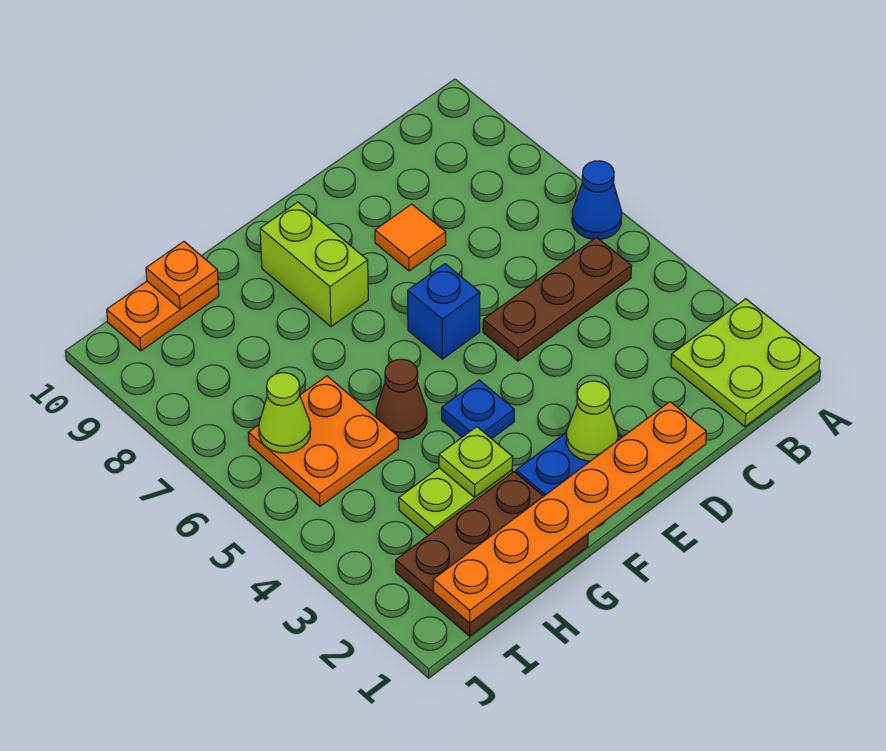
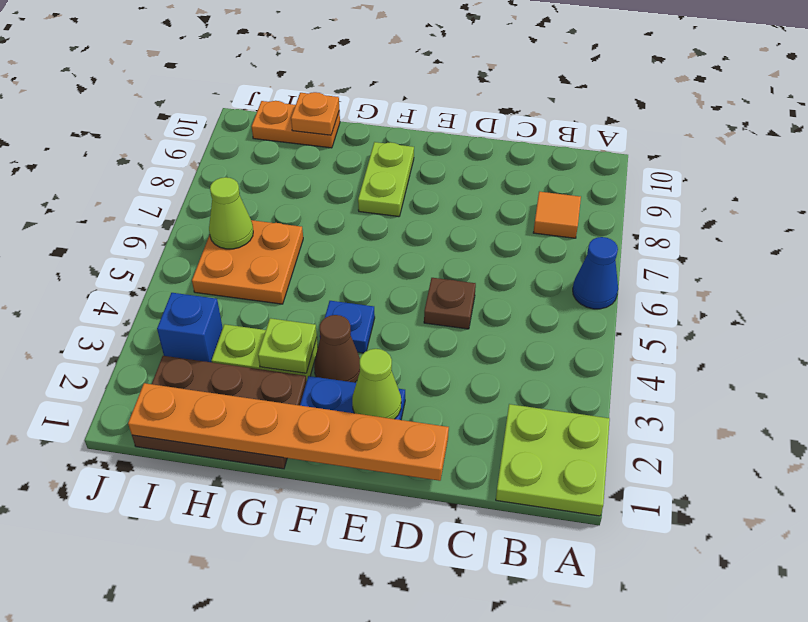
brown plate B5:D5 level 1 -> brown plate D5 level 1
orange tile D8 level 1 -> orange tile B8 level 1
blue brick E6 level 1 -> blue brick I3 level 1
lime brick F8:F9 level 1 -> lime plate F8:F9 level 1
brown cone G5 level 1 -> brown cone F3 level 1

